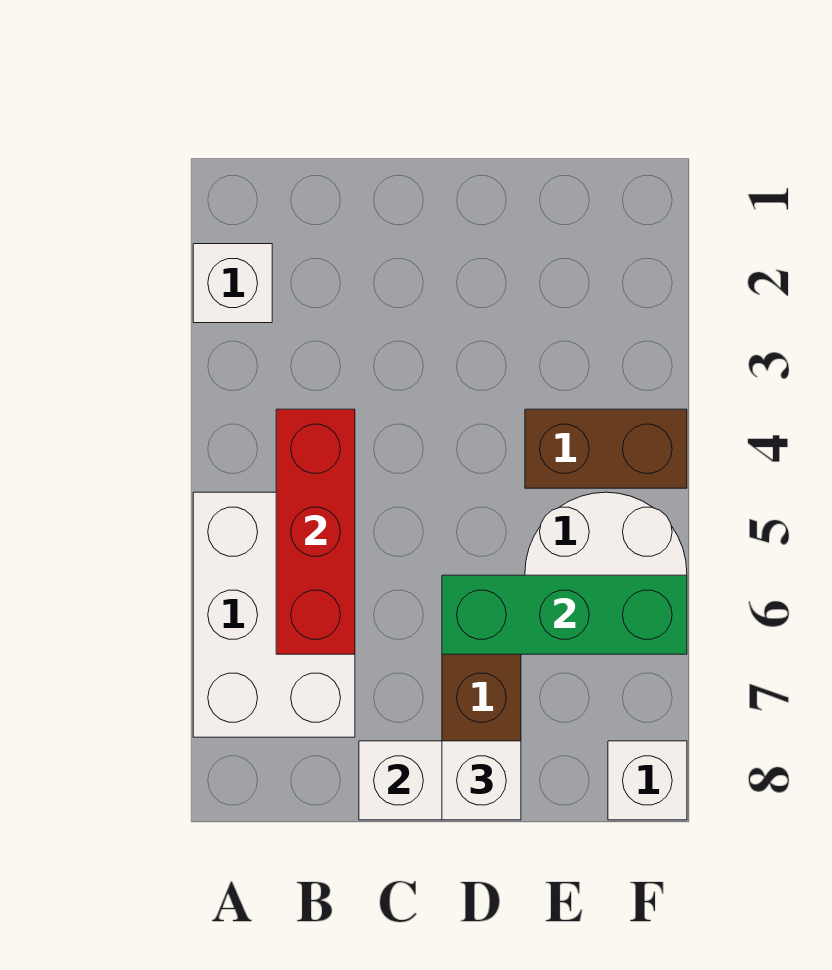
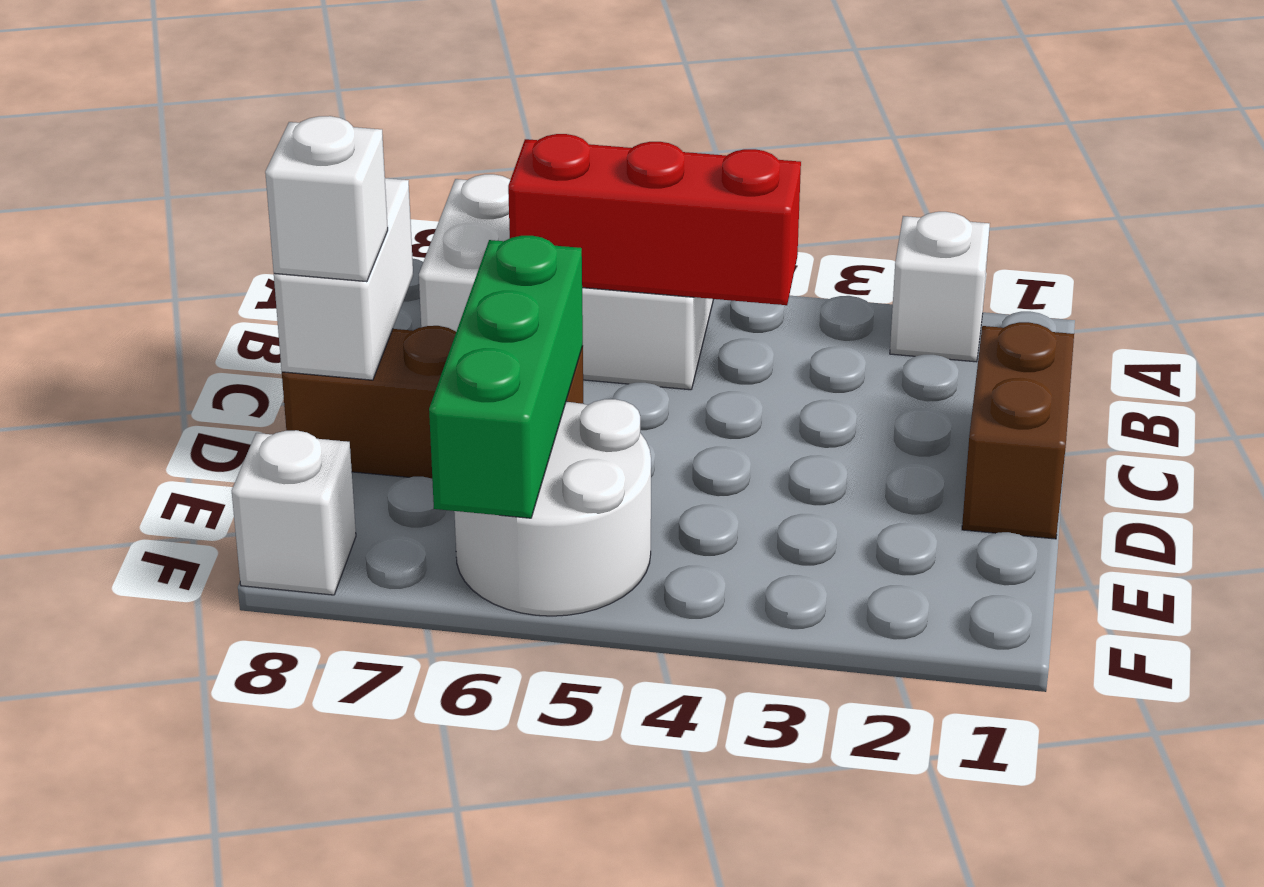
brown brick E4:F4 level 1 -> brown brick C1:D1 level 1

